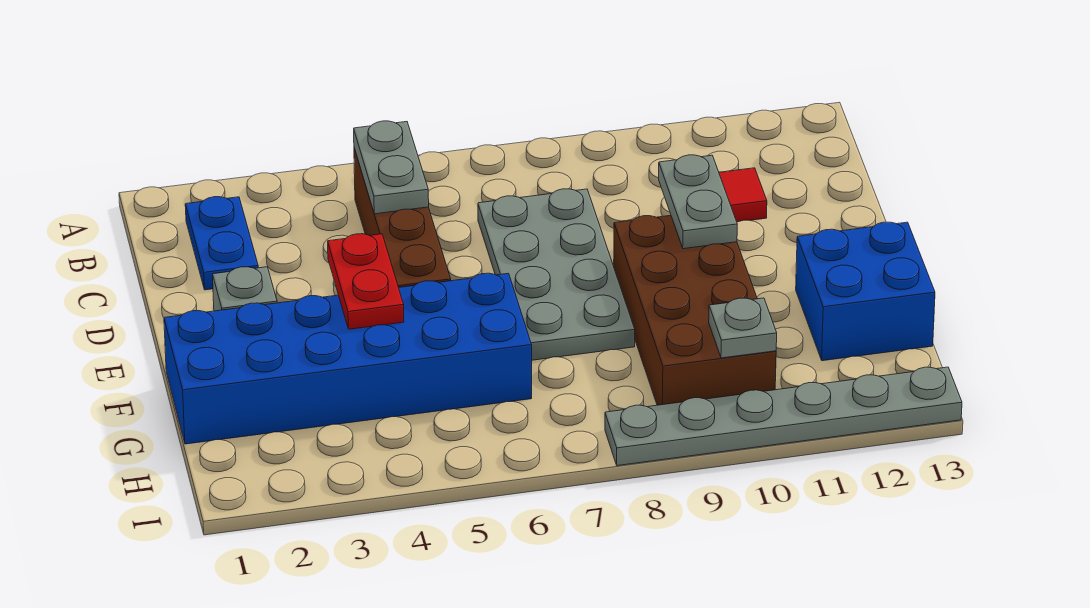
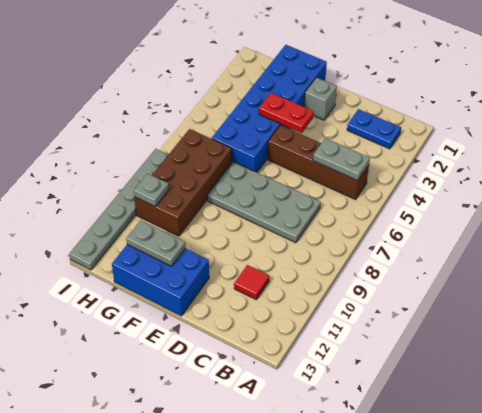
grey plate D10:E10 level 2 -> grey plate F12:G12 level 2
brown brick E9:H10 level 1 -> brown brick G7:H10 level 1
blue brick F12:G13 level 1 -> blue brick E12:G13 level 1

